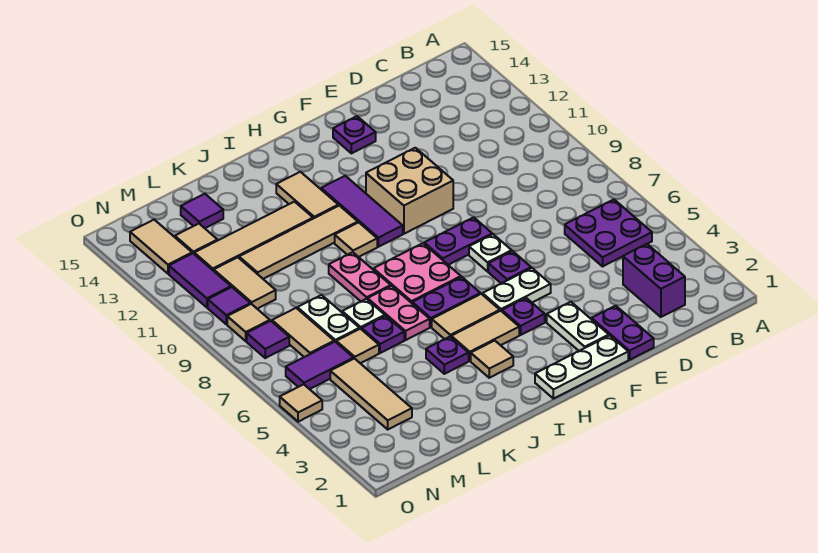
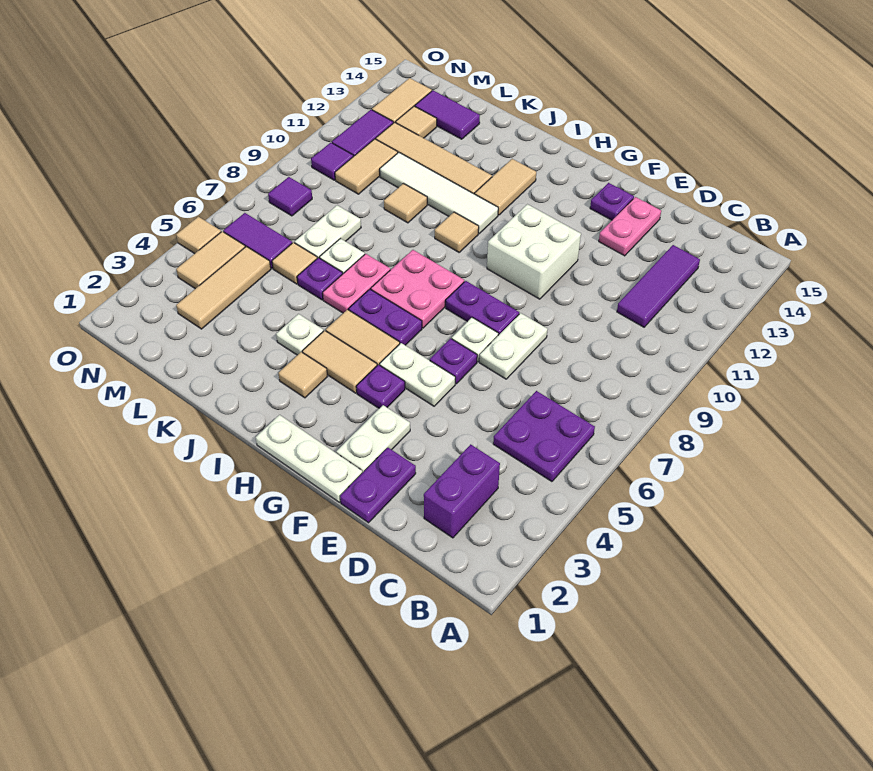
none -> white plate E7:E8 level 1
tan brick F10:G11 level 1 -> white brick F10:G11 level 1
purple tile H10:H12 level 1 -> purple tile C11:C13 level 1
tan tile I11:L11 level 1 -> white tile I11:L11 level 1
purple plate J4 level 1 -> white plate J4 level 1
pink plate J8:J9 level 1 -> pink plate E13:E14 level 1
purple tile L14 level 1 -> purple tile L14:M14 level 1
tan tile M7:M8 level 1 -> tan tile N4:N5 level 1
tan tile N9 level 1 -> tan tile K10 level 1

